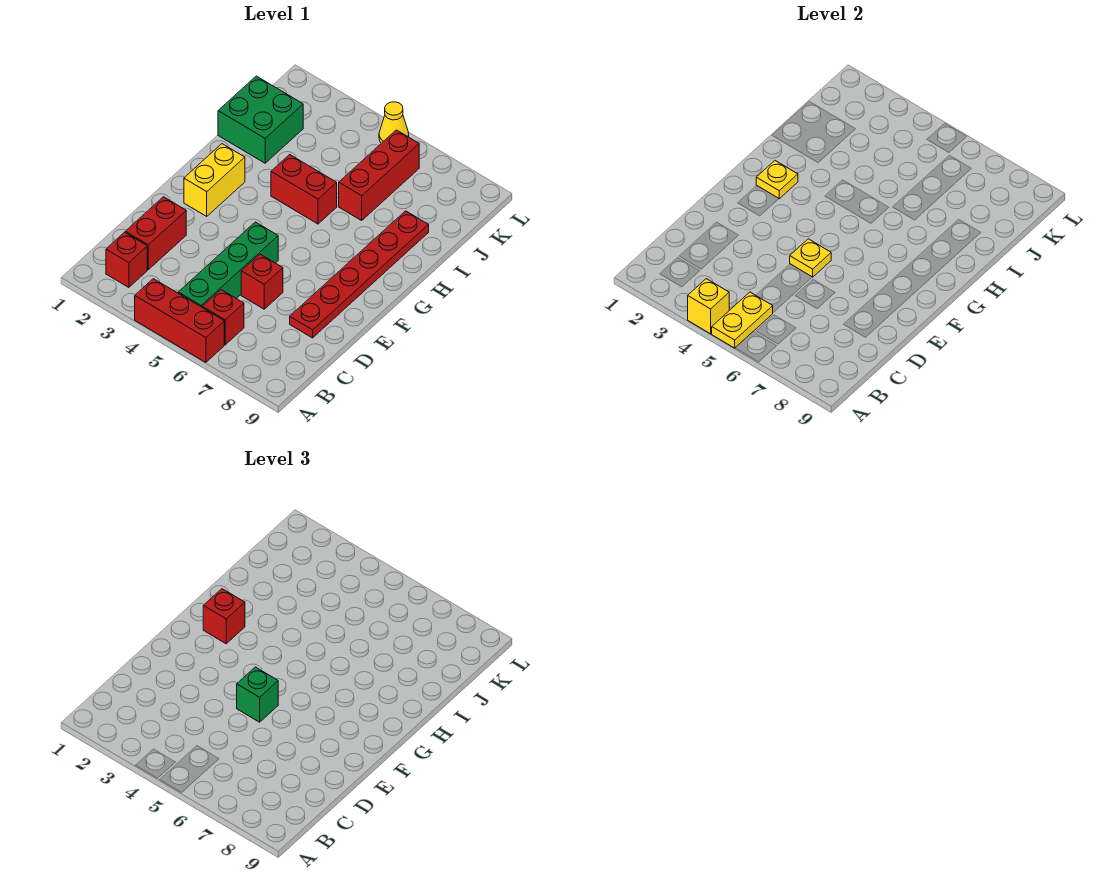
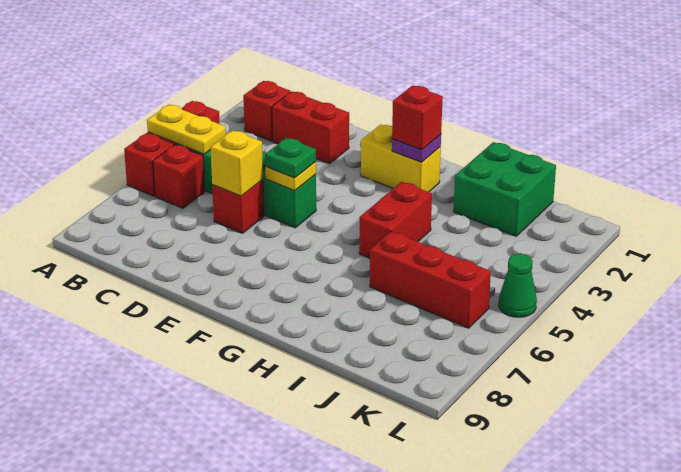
yellow brick A4 level 2 -> yellow brick D6 level 2
red plate D8:I8 level 1 -> none
green brick E5 level 3 -> green plate E5 level 3
yellow plate G2 level 2 -> purple plate G2 level 2
yellow cone L5 level 1 -> green cone L5 level 1

